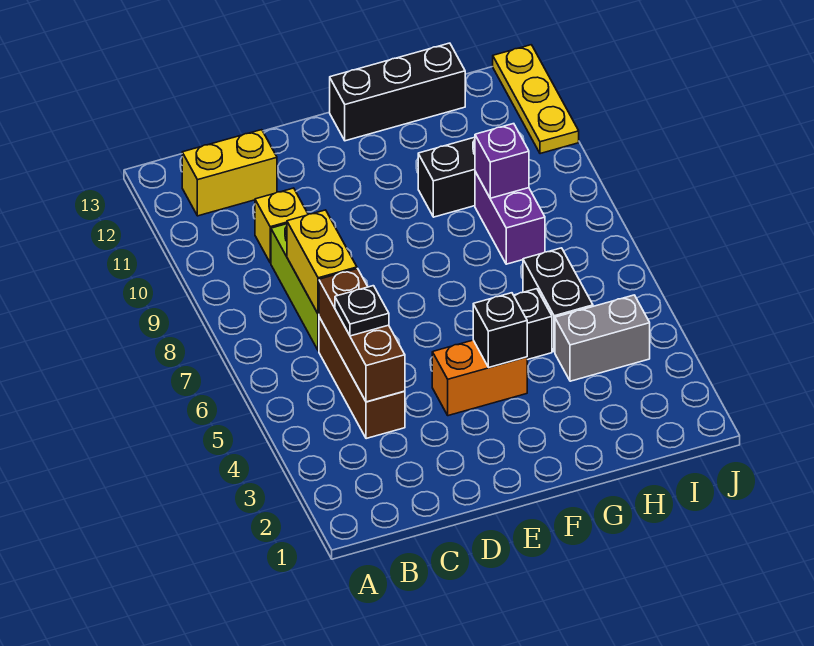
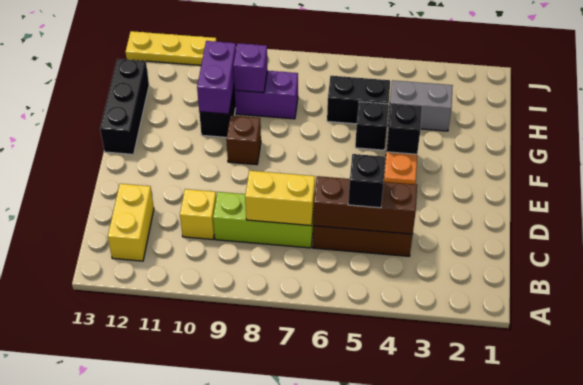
black plate C5 level 3 -> black brick C5 level 3
none -> brown brick F9 level 1
none -> purple brick G10:H10 level 2
grey brick H4:I4 level 1 -> grey brick H3:H4 level 1

